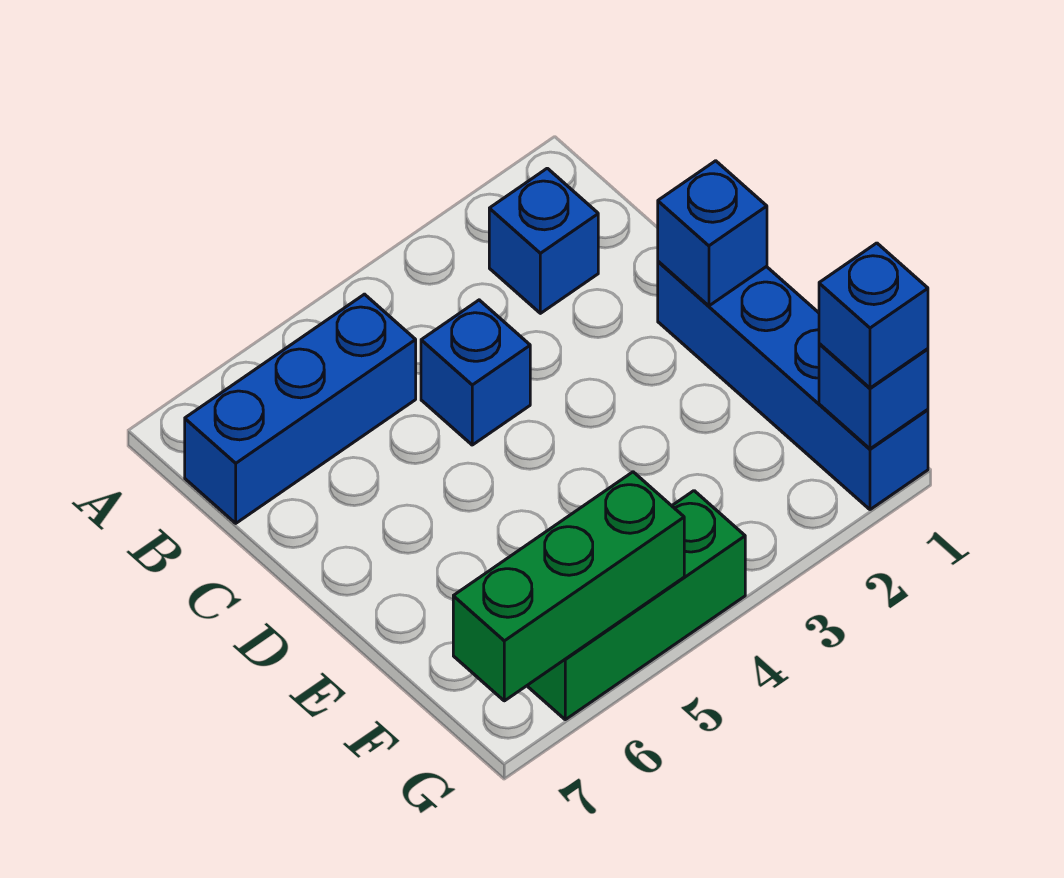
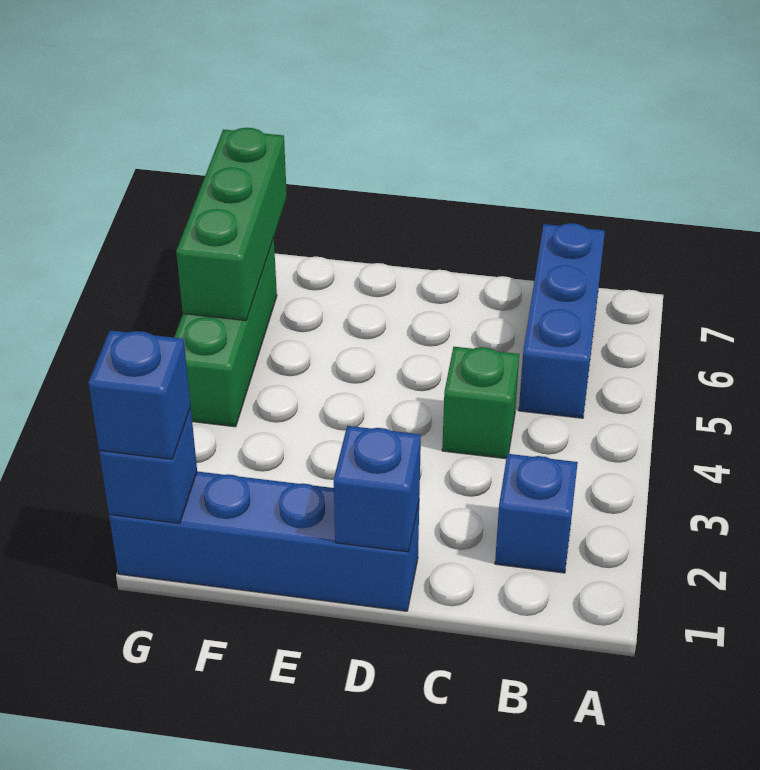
blue brick C4 level 1 -> green brick C4 level 1

